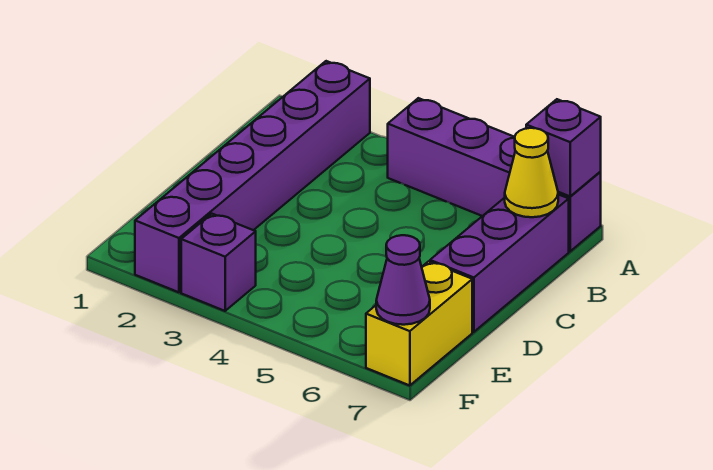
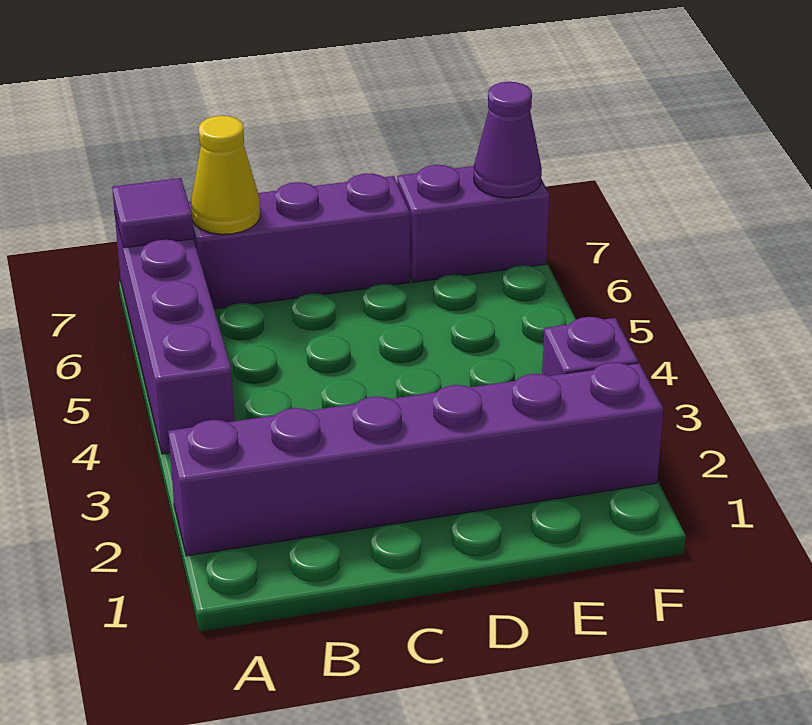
purple brick A7 level 2 -> purple tile A7 level 2
yellow brick E7:F7 level 1 -> purple brick E7:F7 level 1

